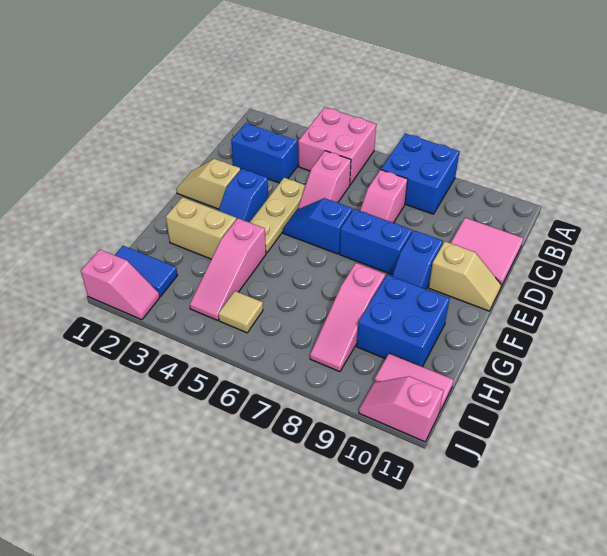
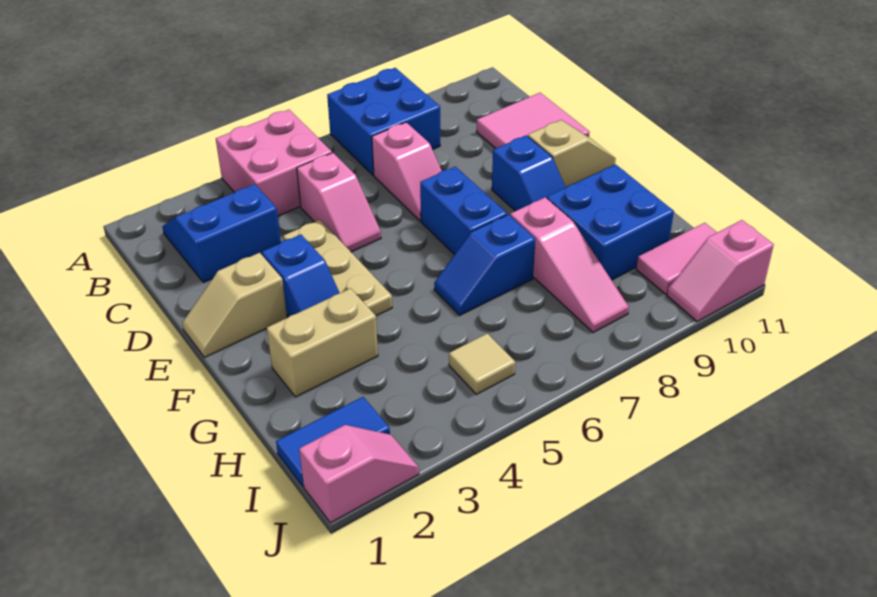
blue slope E5:E6 level 1 top 6 -> blue slope G6:G7 level 1 top 7
blue brick E7:E8 level 1 -> blue brick E7:F7 level 1
pink slope G4:I4 level 1 top G -> none

